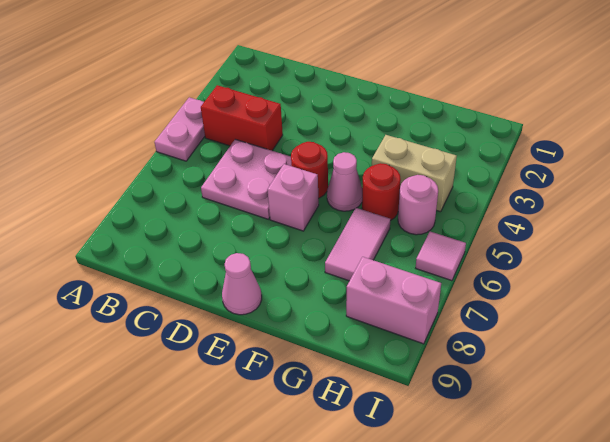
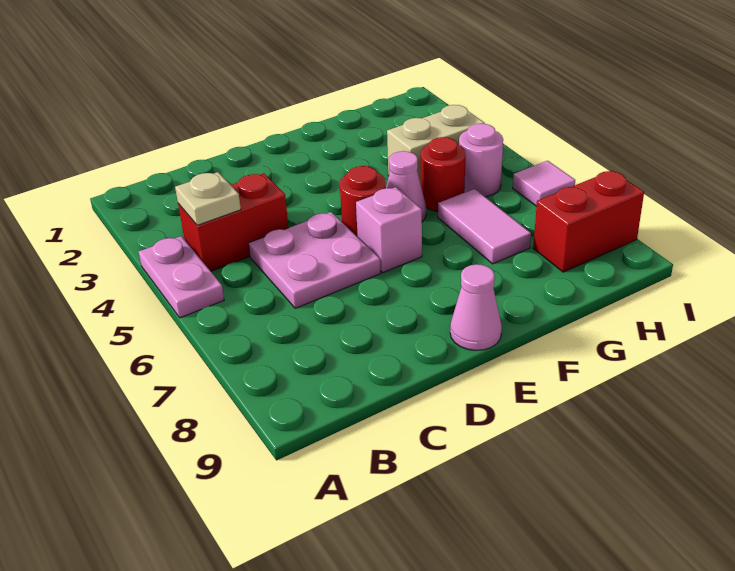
none -> tan plate B4 level 2
pink brick H8:I8 level 1 -> red brick H8:I8 level 1

